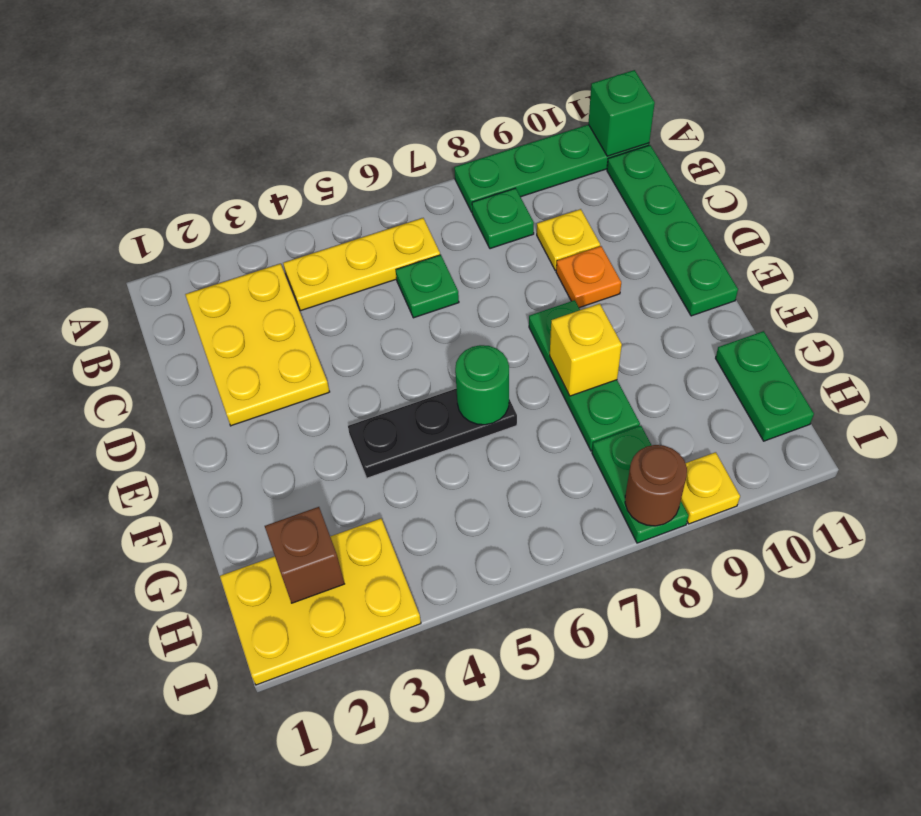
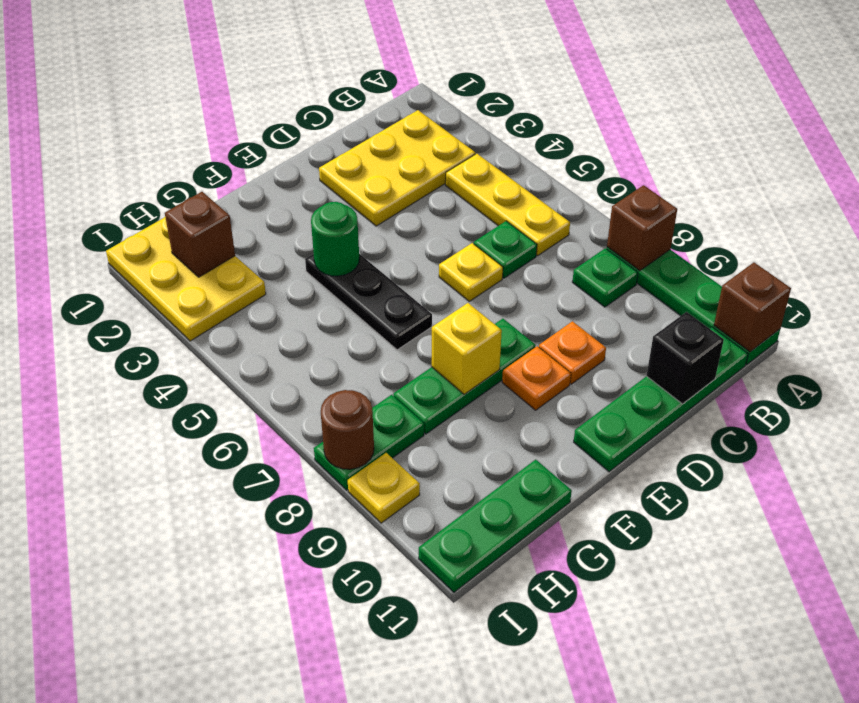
none -> brown brick A8 level 2
green brick A11 level 2 -> brown brick A11 level 2
yellow plate C9 level 1 -> yellow plate D6 level 1
none -> black brick C11 level 2
none -> orange plate E9 level 1
green round brick F6 level 2 -> green round brick F4 level 2
green plate G11:H11 level 1 -> green plate G11:I11 level 1

